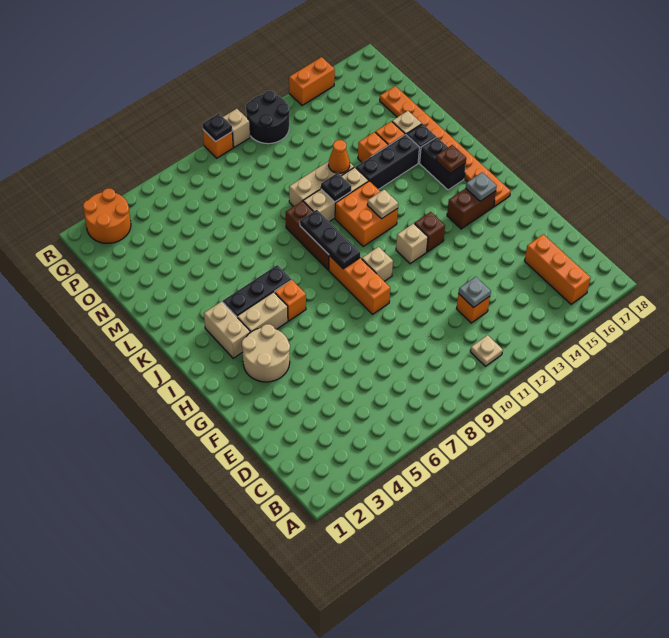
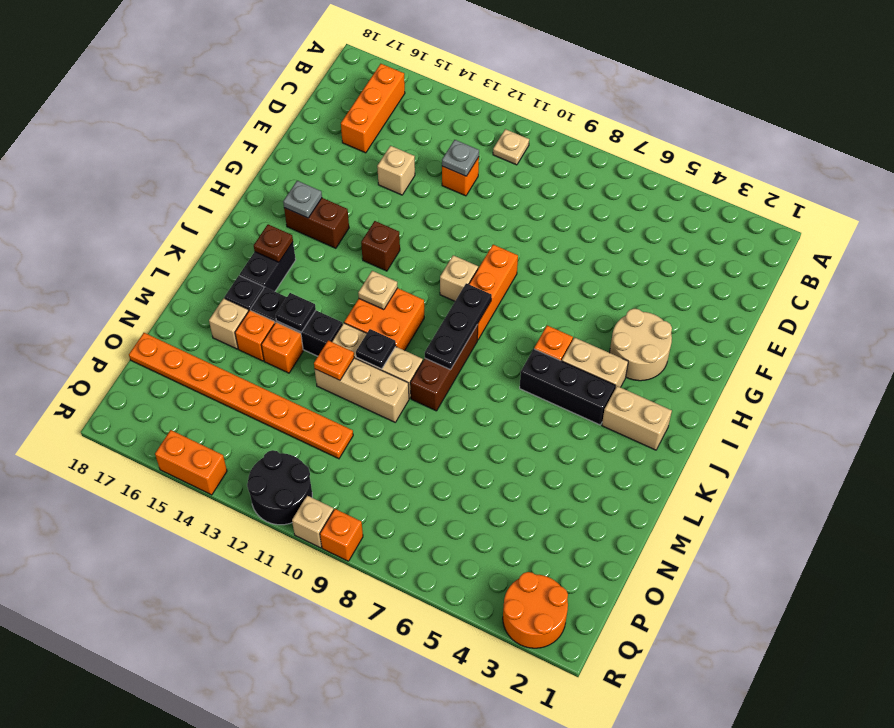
tan brick H12 level 1 -> tan brick E14 level 1
orange plate H17:O17 level 1 -> orange plate O11:O18 level 1
tan brick I3:J3 level 1 -> tan brick J2:J3 level 1
orange cone M12 level 2 -> orange plate M12 level 2
black plate R9 level 2 -> black plate L14 level 2

